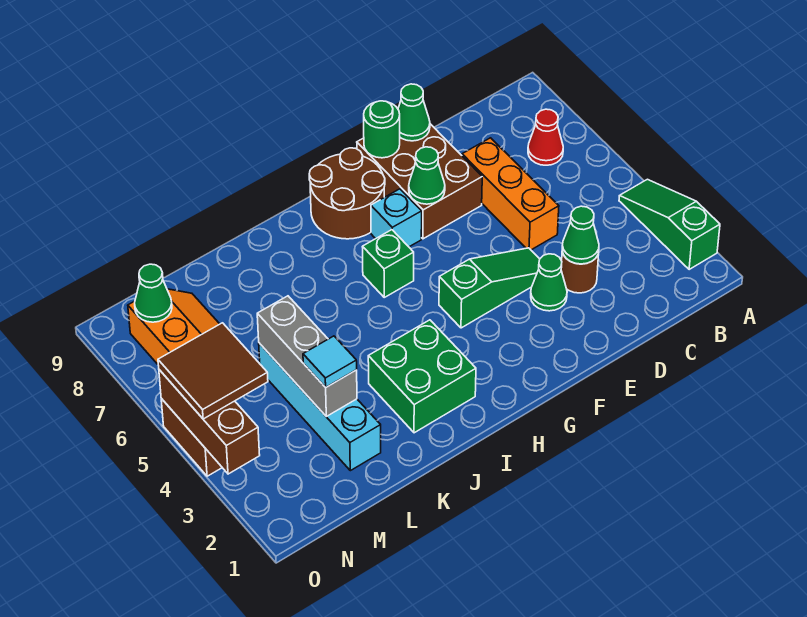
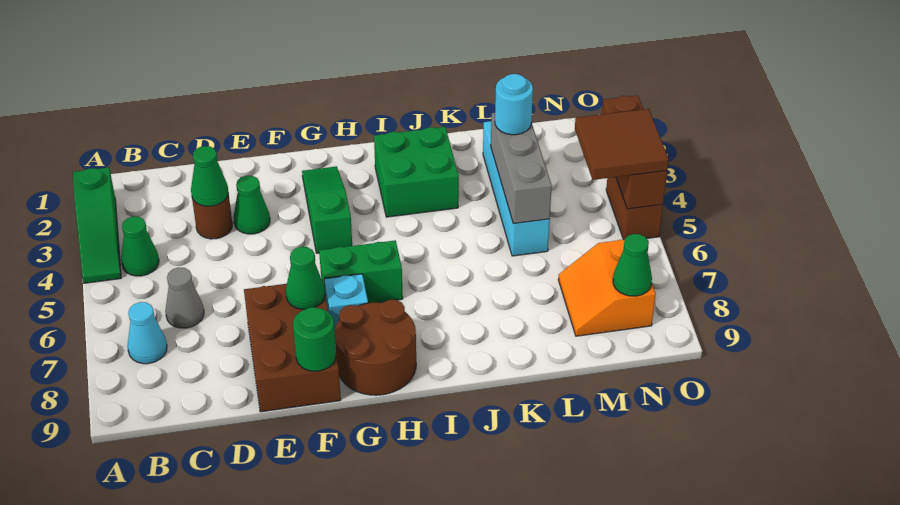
red cone B7 level 1 -> cyan cone B7 level 1
none -> grey cone C6 level 1
orange brick D5:D7 level 1 -> none
green slope E4:G4 level 1 top G -> green slope G2:G4 level 1 top 4
green cone E9 level 2 -> green cone B4 level 1
green brick H6 level 1 -> green brick G6:H6 level 1
cyan tile L3 level 3 -> cyan round brick L3 level 3

